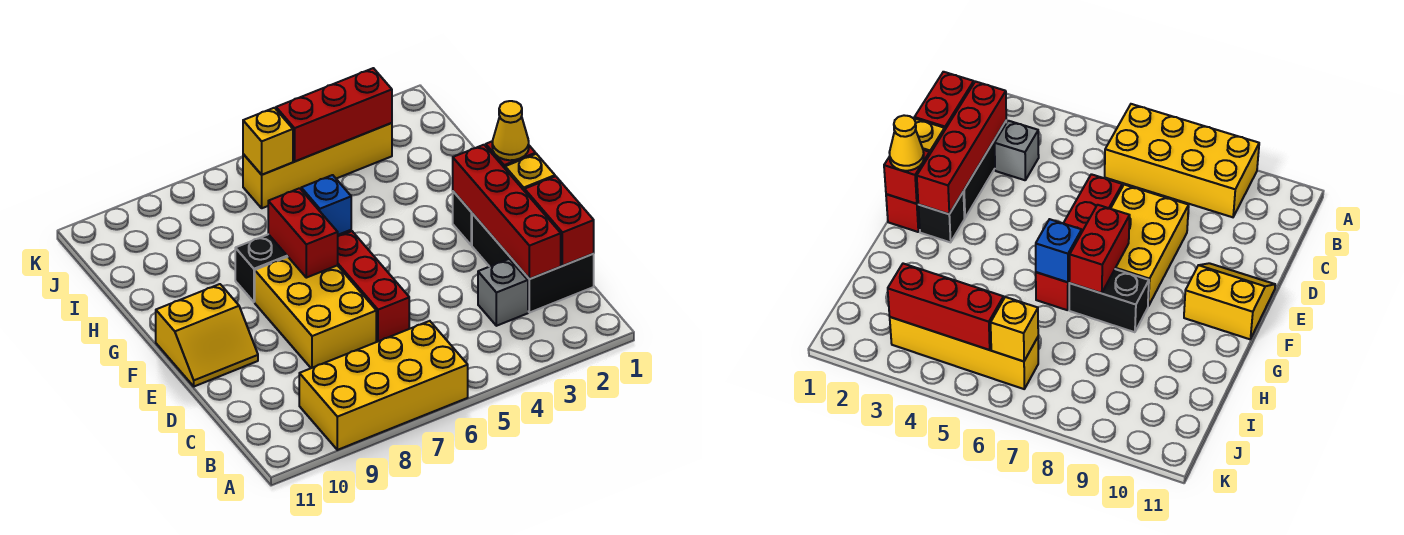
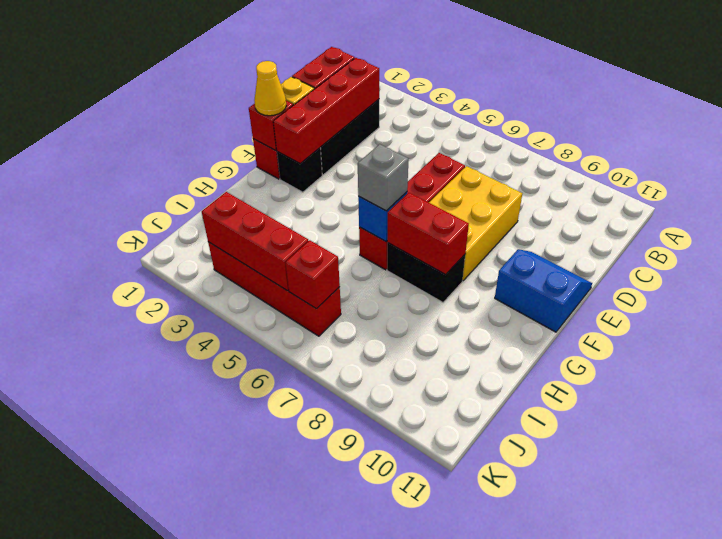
yellow brick A6:B9 level 1 -> none
grey brick C3 level 1 -> grey brick G6 level 3
yellow slope E10:F11 level 1 top F -> blue slope E10:F11 level 1 top F
red brick F7:G7 level 2 -> red brick G7:G8 level 2
yellow brick J3:J6 level 1 -> red brick J3:J6 level 1
yellow brick J6 level 2 -> red brick J6 level 2

